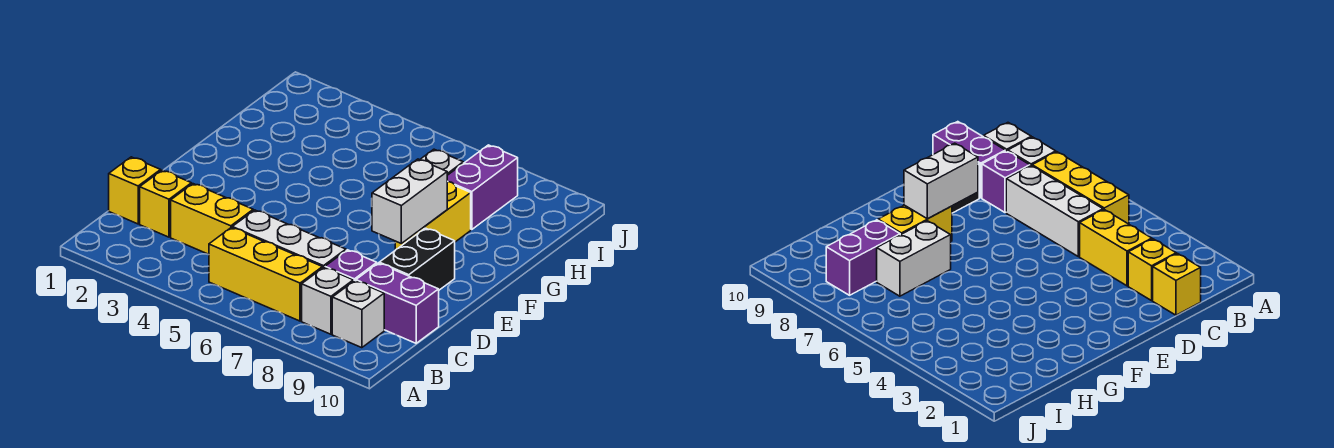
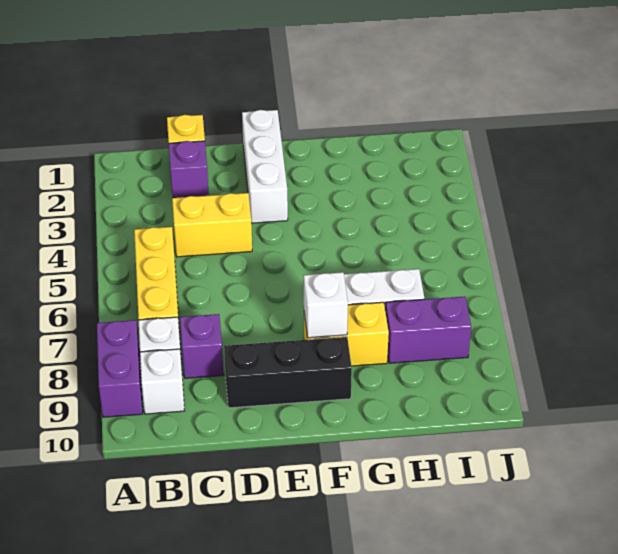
yellow brick C2 level 1 -> purple brick C2 level 1
yellow brick C3:C4 level 1 -> yellow brick C4:D4 level 1
white brick C5:C7 level 1 -> white brick E1:E3 level 1
purple brick C9:C10 level 1 -> purple brick A8:A9 level 1
black brick D9:E9 level 1 -> black brick D9:F9 level 1
white brick E8:F8 level 2 -> white brick F8 level 2

